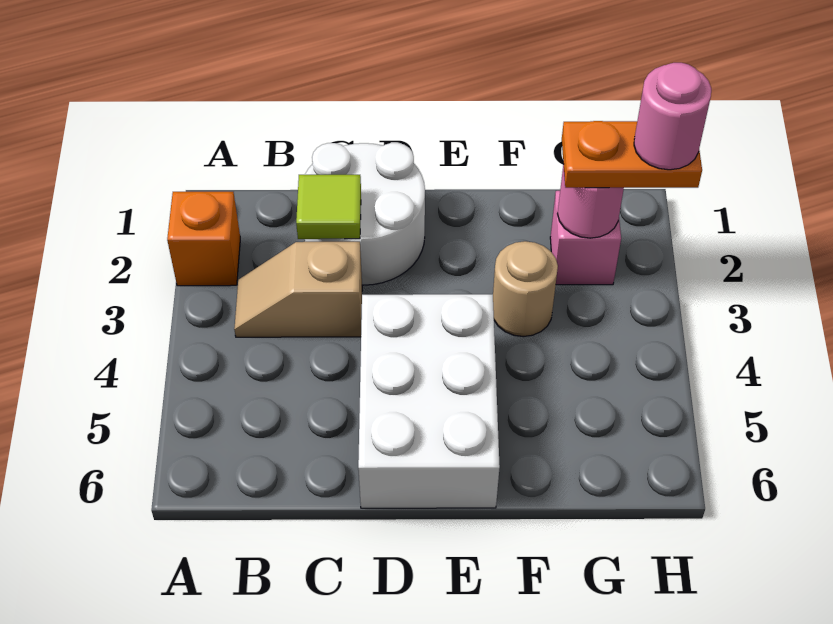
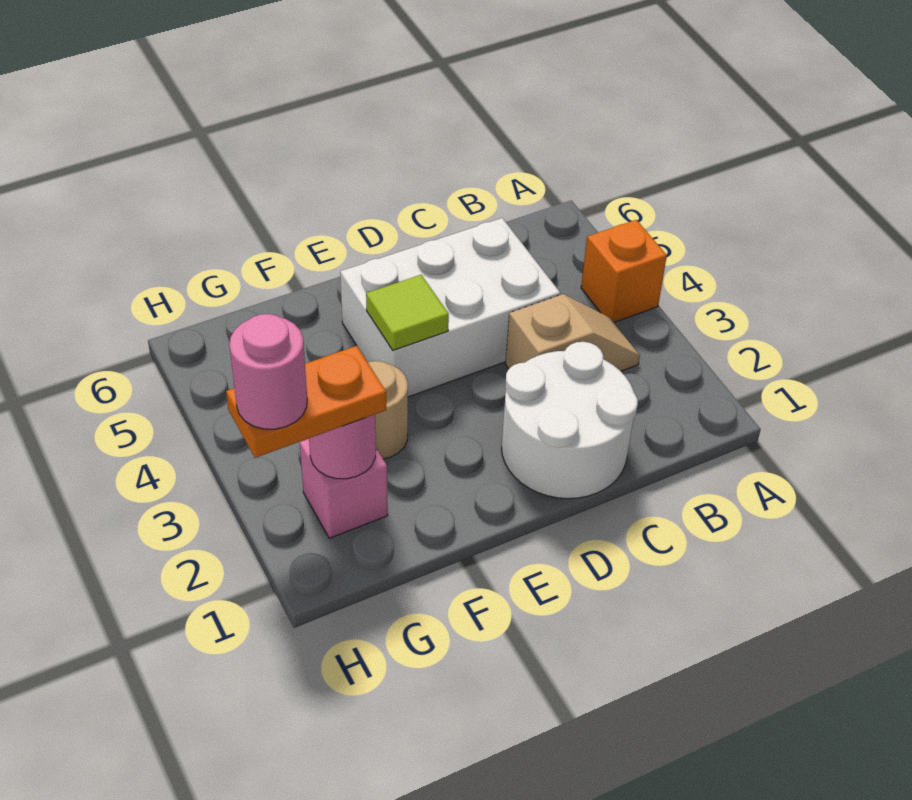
orange brick A2 level 1 -> orange brick A4 level 1
lime tile C2 level 2 -> lime tile E4 level 2
white brick D4:E6 level 1 -> white brick C4:E5 level 1

